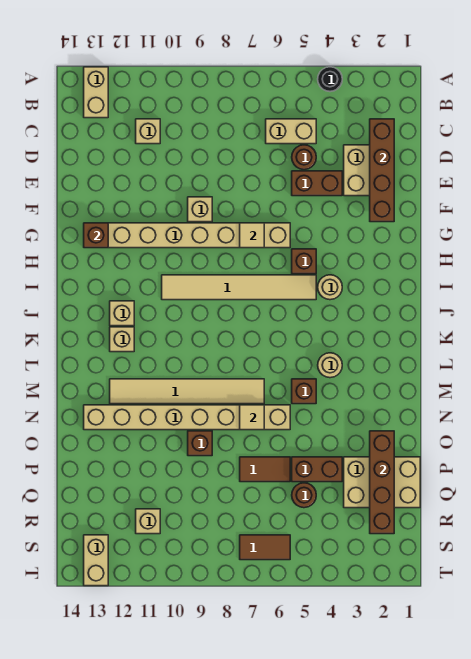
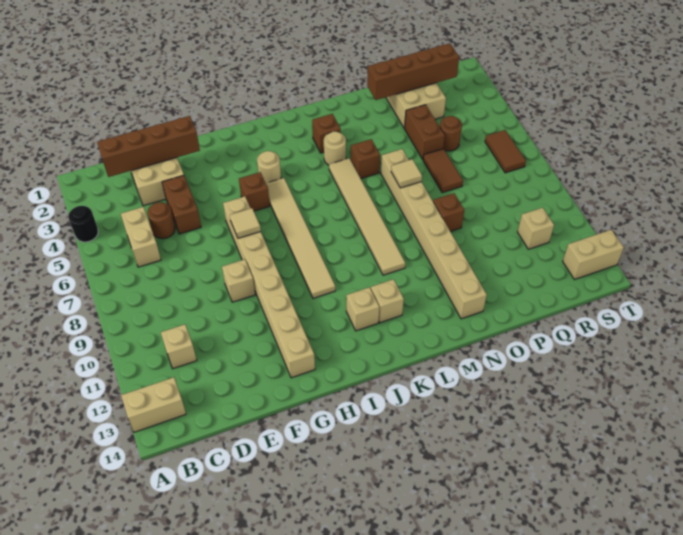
brown brick G13 level 2 -> brown brick L3 level 1
tan tile M7:M12 level 1 -> tan tile L5:L10 level 1

